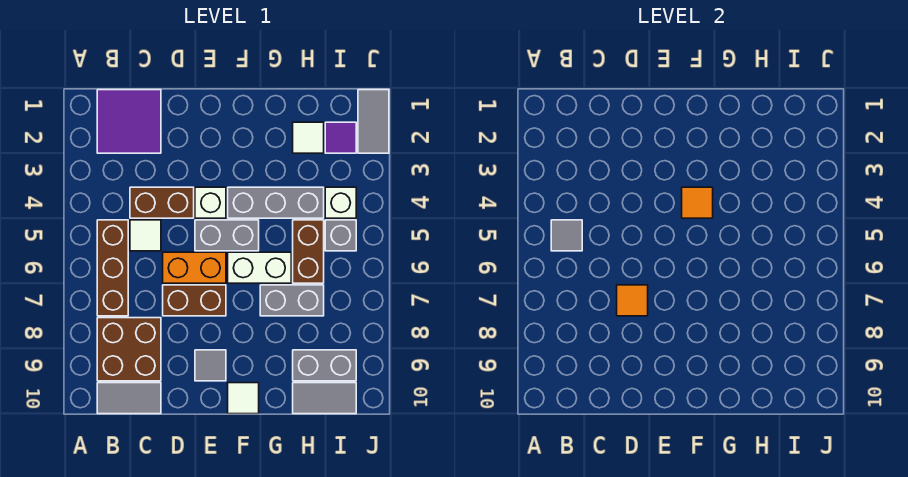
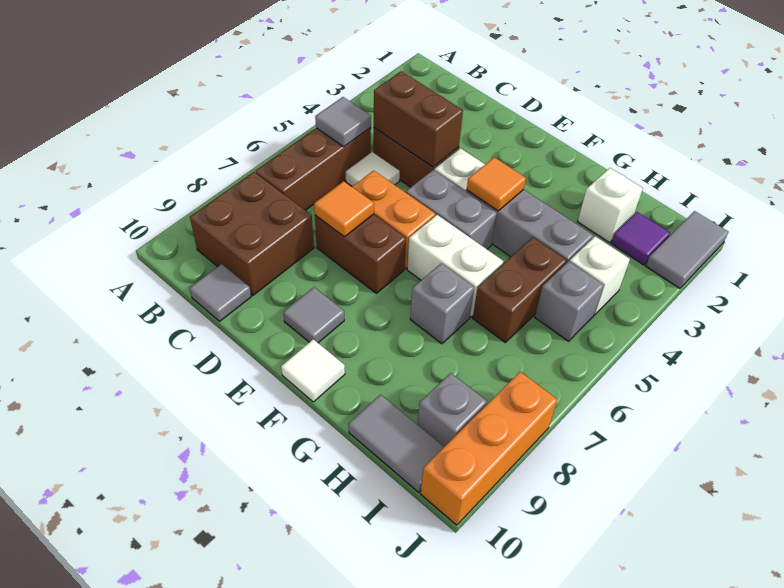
purple tile B1:C2 level 1 -> none
grey tile B10:C10 level 1 -> grey tile C10 level 1
none -> brown brick C4:D4 level 2
grey brick G7:H7 level 1 -> grey brick G7 level 1
white tile H2 level 1 -> white brick H2 level 1
grey brick H9:I9 level 1 -> grey brick I9 level 1
none -> orange brick J8:J10 level 1

